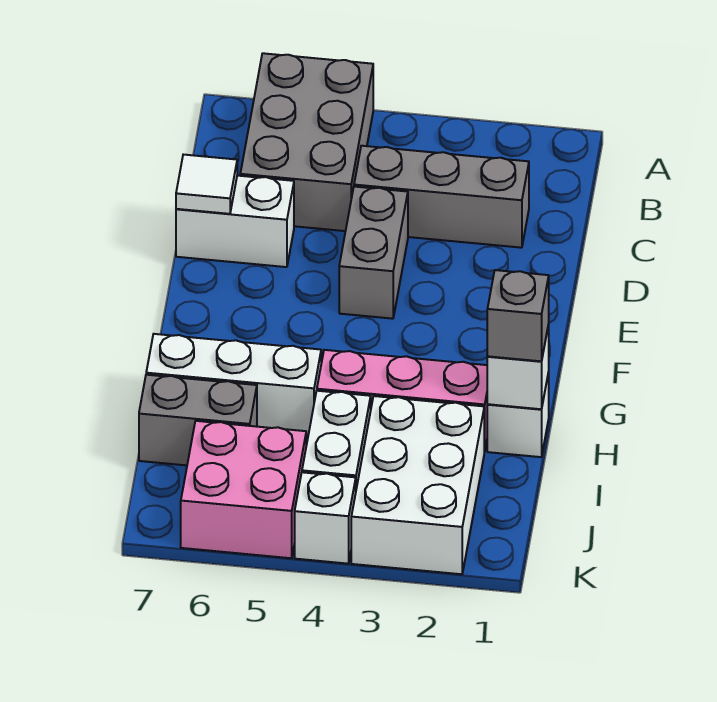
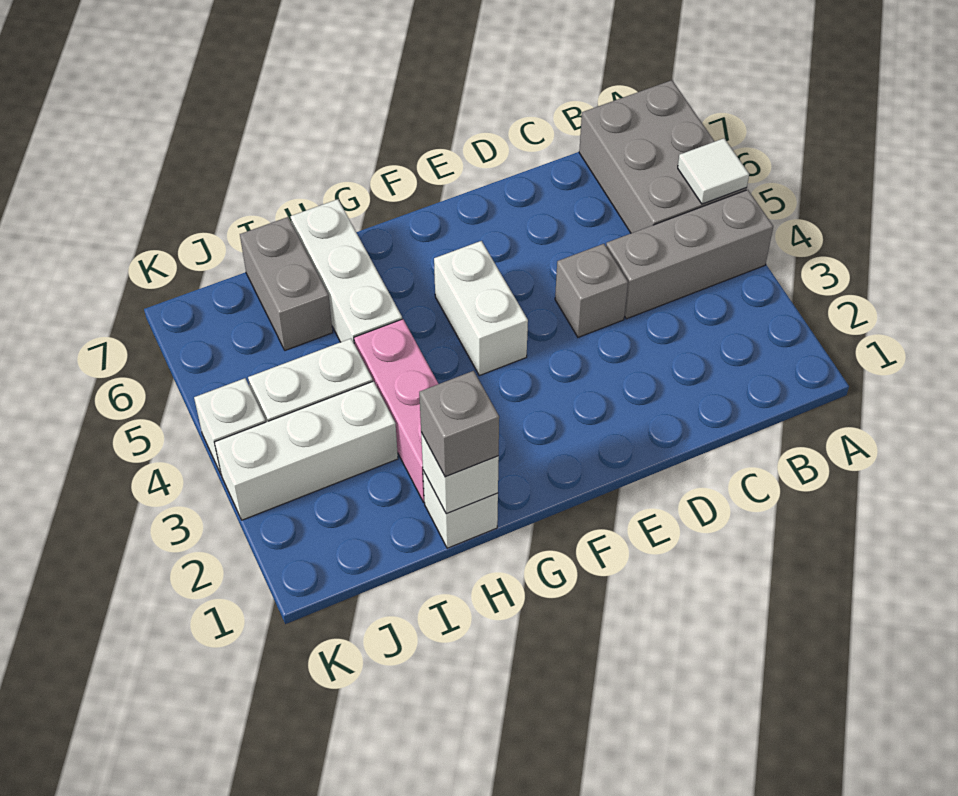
grey brick A5:C6 level 1 -> grey brick A5:B7 level 1
grey brick C2:C4 level 1 -> grey brick A4:C4 level 1
grey brick D4:E4 level 1 -> grey brick D4 level 1
white brick D6:D7 level 1 -> white brick F4:F5 level 1
white tile D7 level 2 -> white tile A5 level 2
white brick I2:K3 level 1 -> white brick I3:K3 level 1
pink brick J5:K6 level 1 -> none

